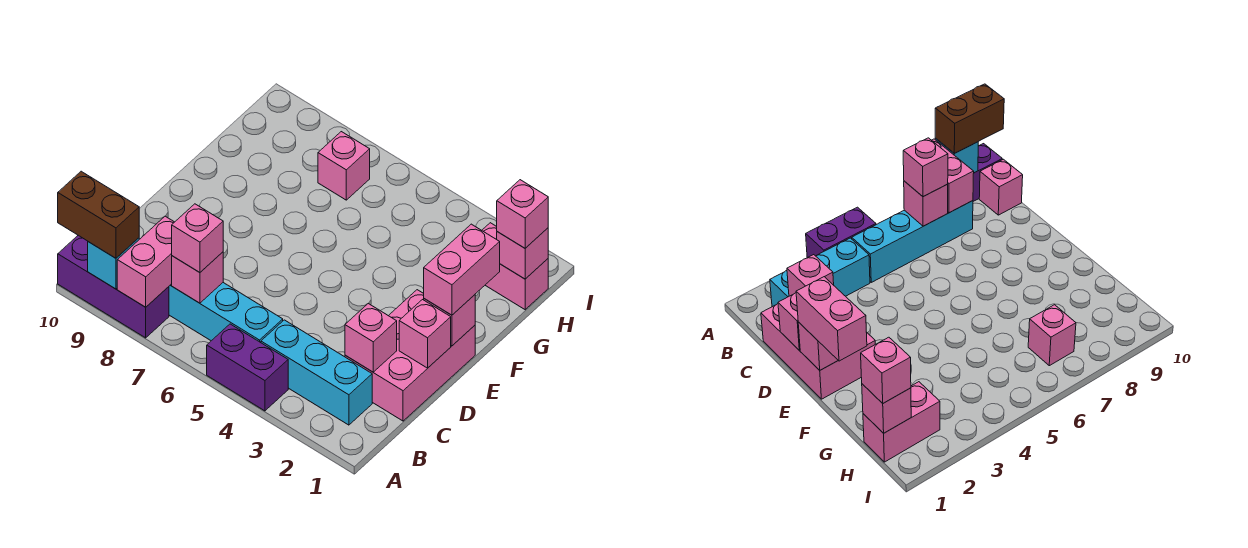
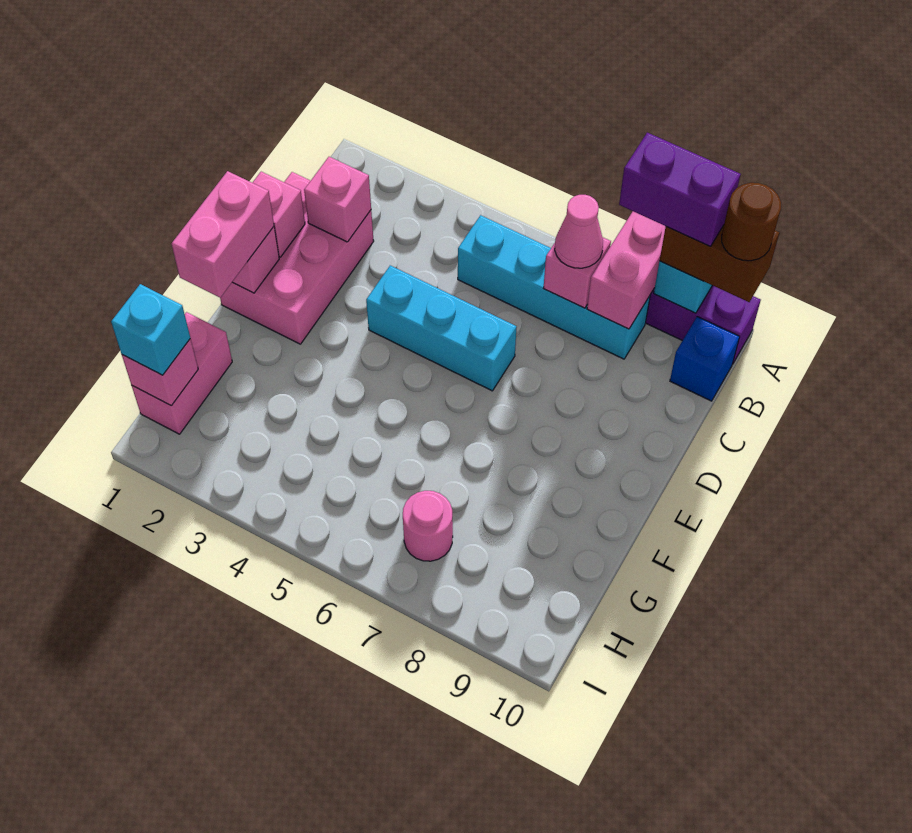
purple brick A4:A5 level 1 -> purple brick A8:A9 level 4
none -> brown round brick A10 level 4
cyan brick B2:B4 level 1 -> cyan brick D4:D6 level 1
pink brick B7 level 3 -> pink cone B7 level 3
pink brick B10 level 1 -> blue brick B10 level 1
pink brick H1:H2 level 1 -> pink brick G1:H1 level 1
pink brick H1 level 3 -> cyan brick H1 level 3
pink brick H7 level 1 -> pink round brick H7 level 1

